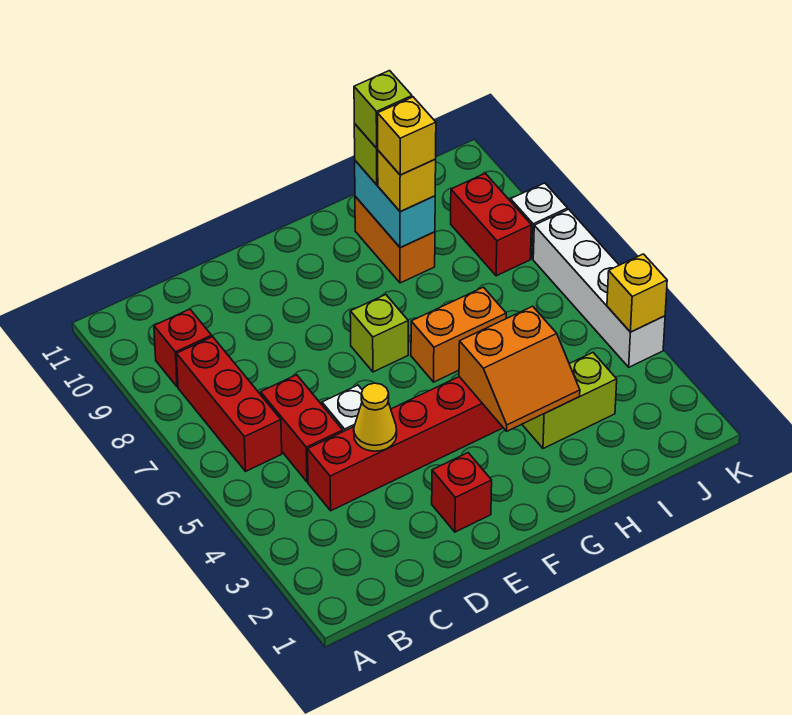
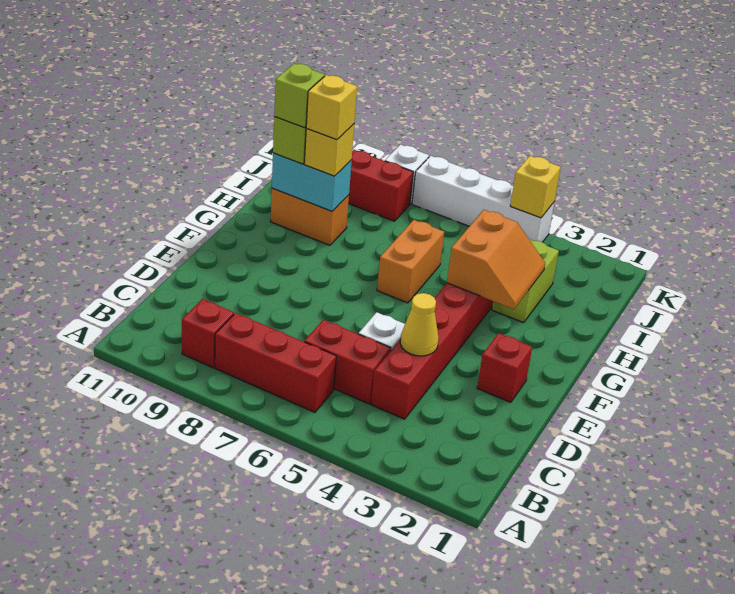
lime brick F7 level 1 -> none

